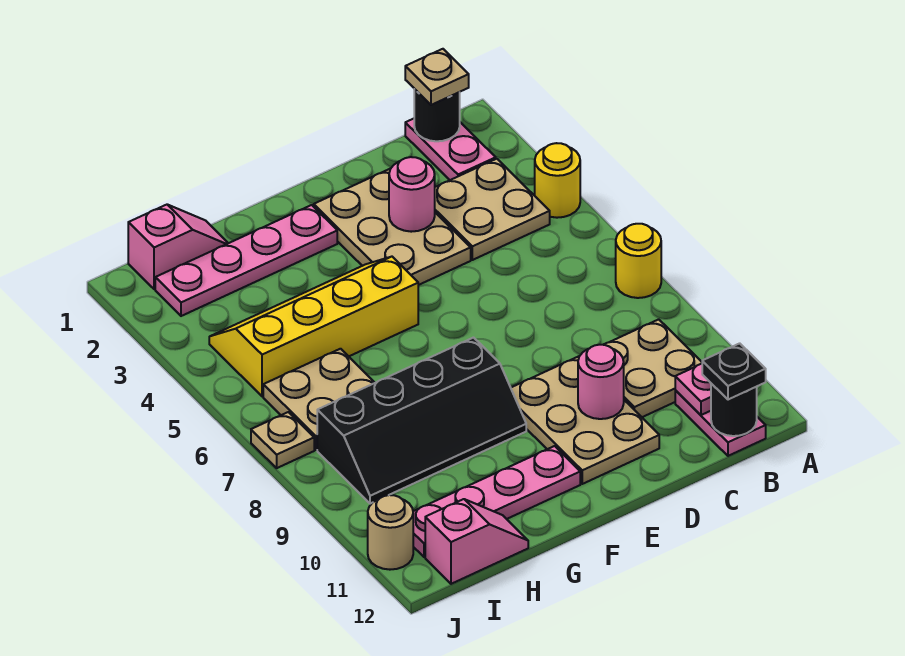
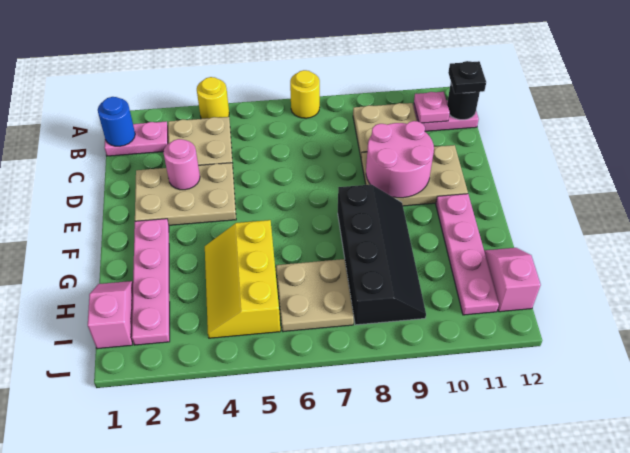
black round brick B1 level 2 -> blue round brick B1 level 2
tan plate B1 level 3 -> none
pink round brick D10 level 2 -> pink round brick D9:E10 level 2
yellow slope F4:I5 level 1 top 5 -> yellow slope G4:I5 level 1 top 5
tan plate J7 level 1 -> none
tan round brick J11 level 1 -> none

